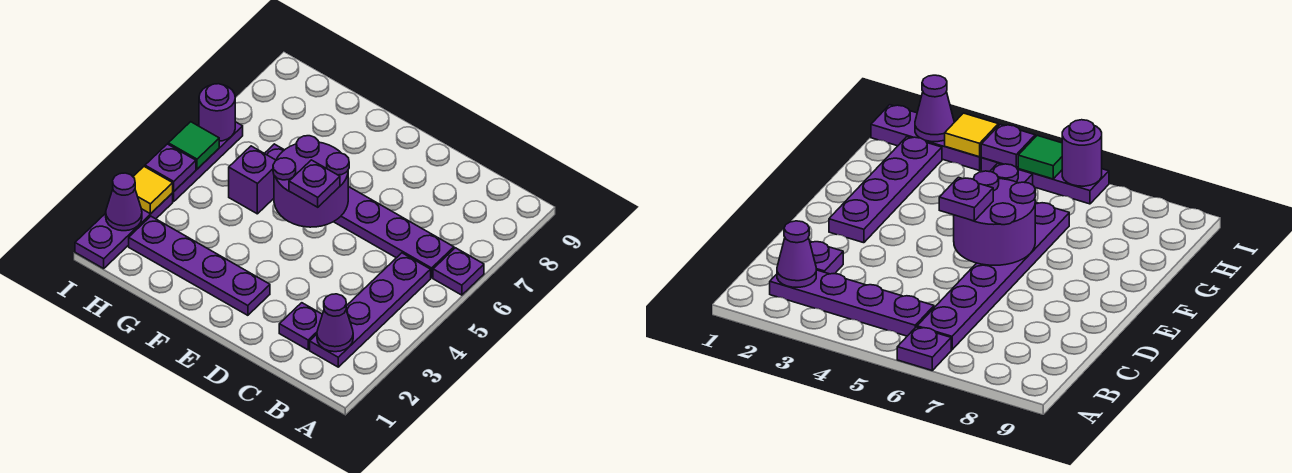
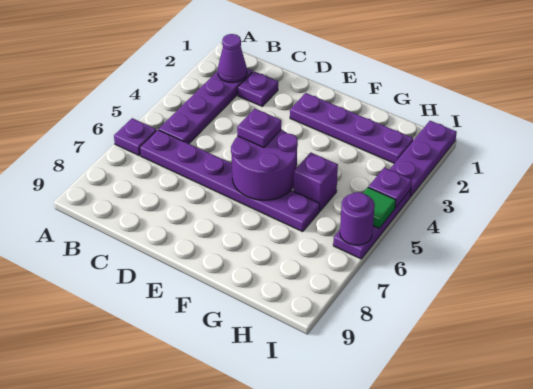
purple cone I2 level 2 -> none
yellow tile I3 level 2 -> none

